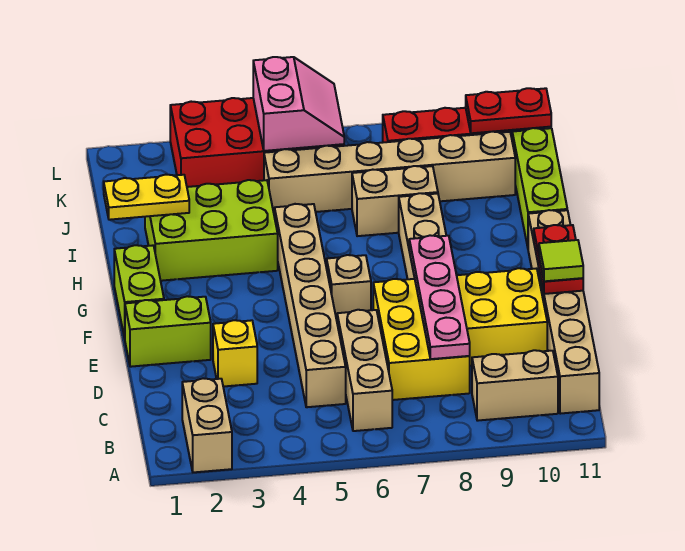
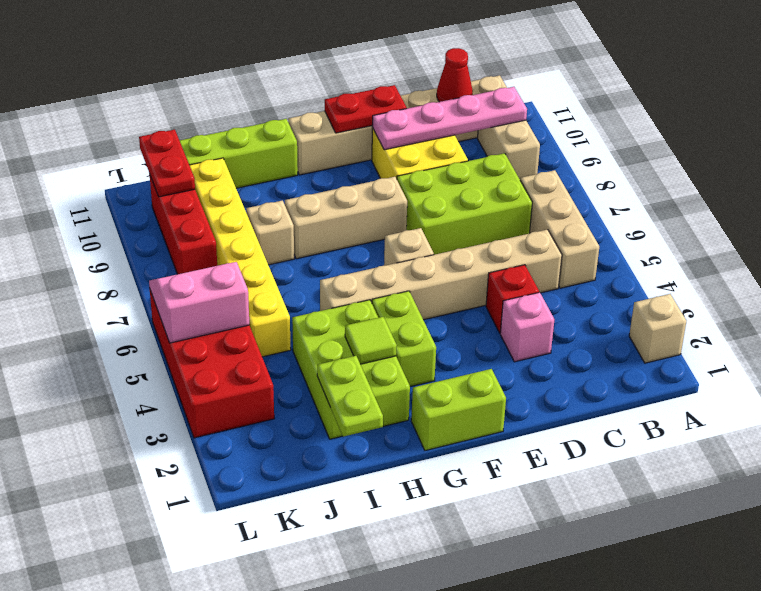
tan brick A2:B2 level 1 -> tan brick A2 level 1
tan brick B6:D6 level 1 -> tan brick B5:B7 level 1
yellow brick C7:E8 level 1 -> lime brick C7:E8 level 1
pink plate C8:F8 level 2 -> pink plate B10:E10 level 2
none -> red cone C11 level 2
yellow brick D3 level 1 -> pink brick D3 level 1
none -> red brick D4 level 1
lime brick E1:E2 level 1 -> lime brick G3:G4 level 1
lime tile E11 level 3 -> lime tile H3 level 2
yellow plate I1:I2 level 2 -> lime plate I1:I2 level 2
tan brick I7:I8 level 1 -> tan brick I8 level 1
tan brick J5:J10 level 1 -> yellow brick J5:J10 level 1

